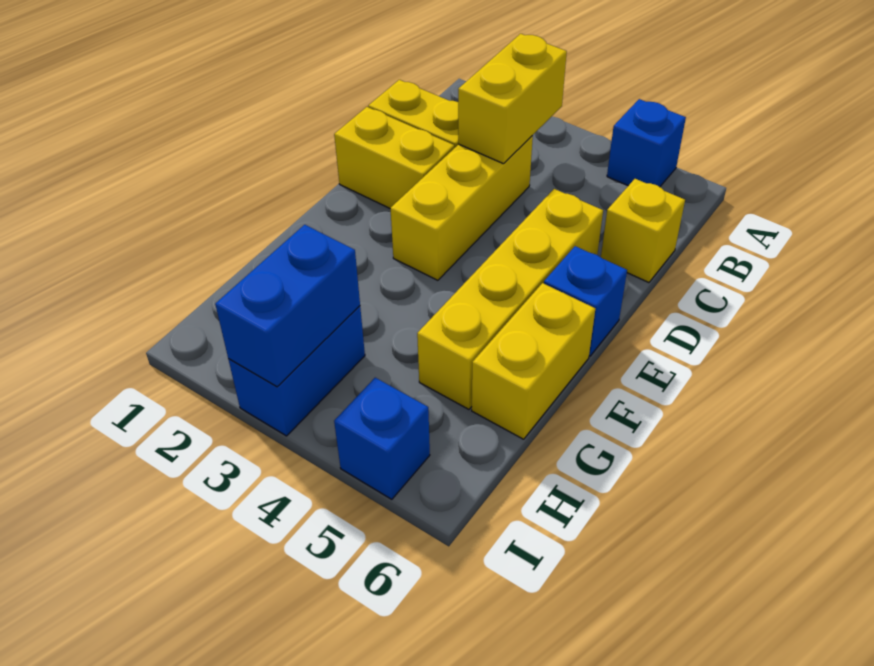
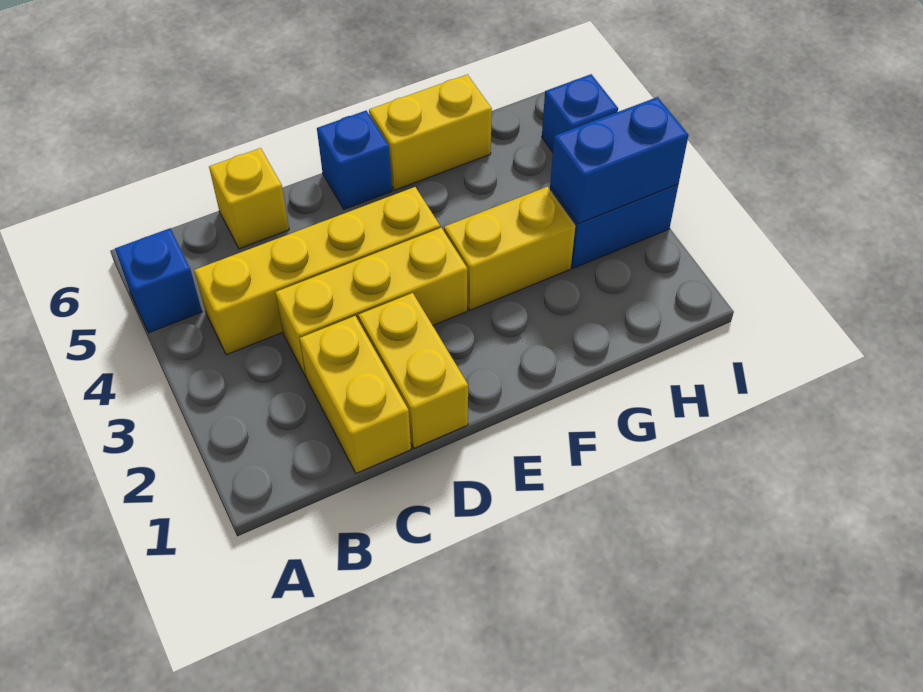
yellow brick B3:C3 level 2 -> yellow brick F3:G3 level 1
yellow brick D5:G5 level 1 -> yellow brick B4:E4 level 1

